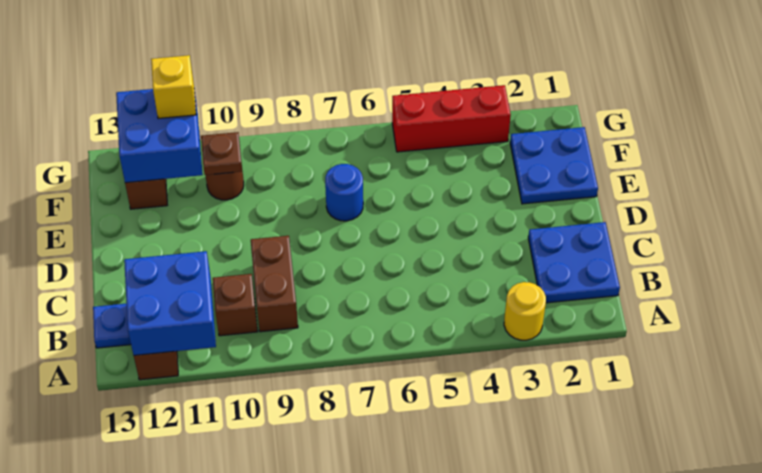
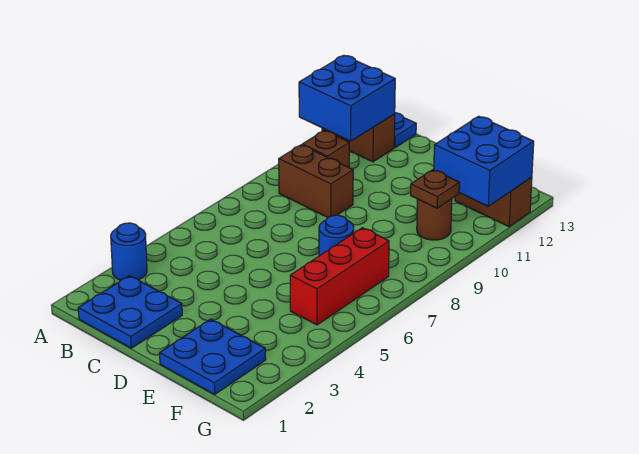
yellow round brick A3 level 1 -> blue round brick A3 level 1
red brick G3:G5 level 1 -> red brick F5:F7 level 1
yellow brick G11 level 3 -> none

